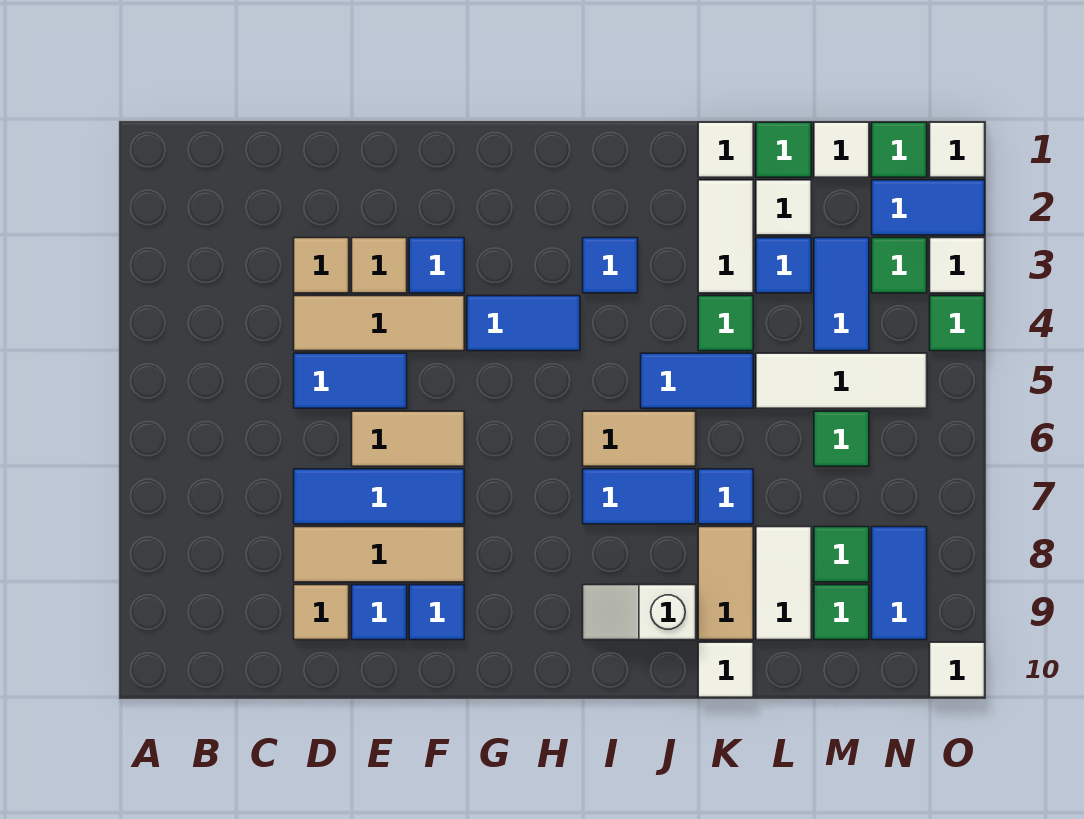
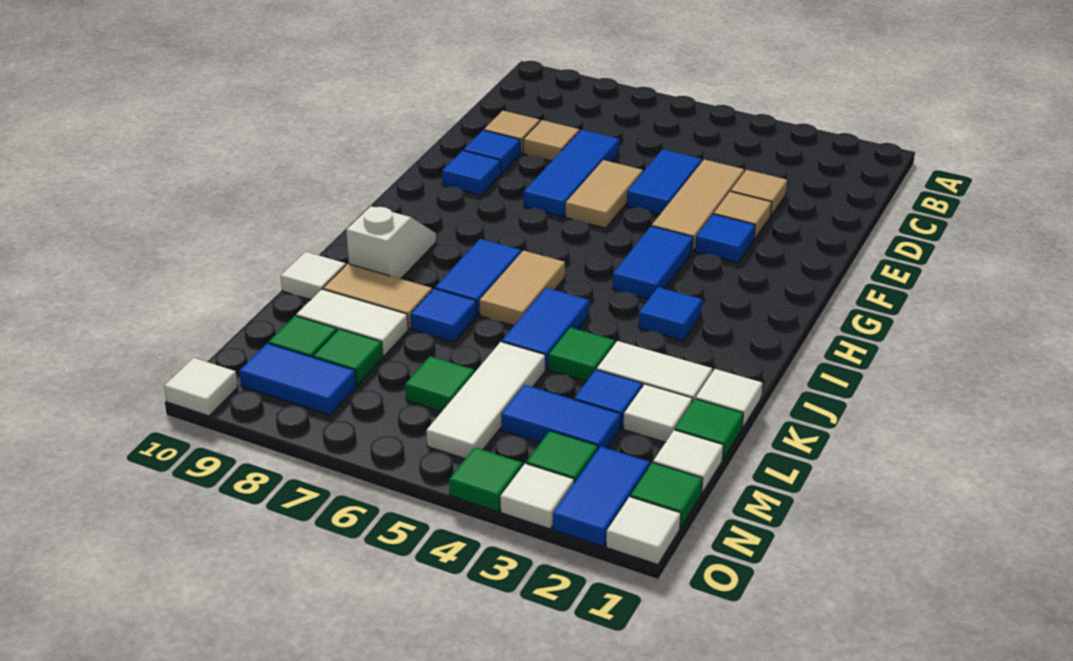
tan tile D8:F8 level 1 -> tan tile D8 level 1

